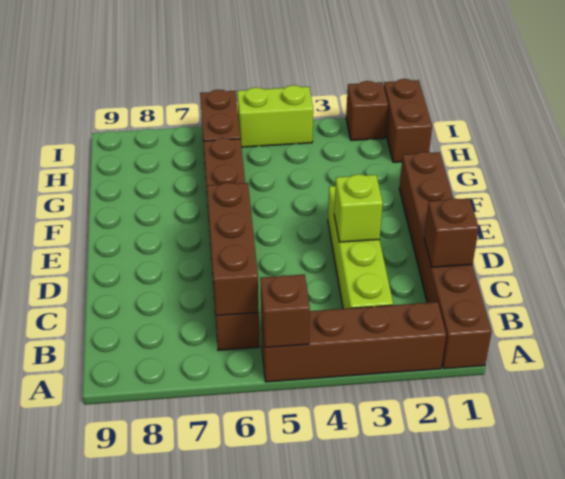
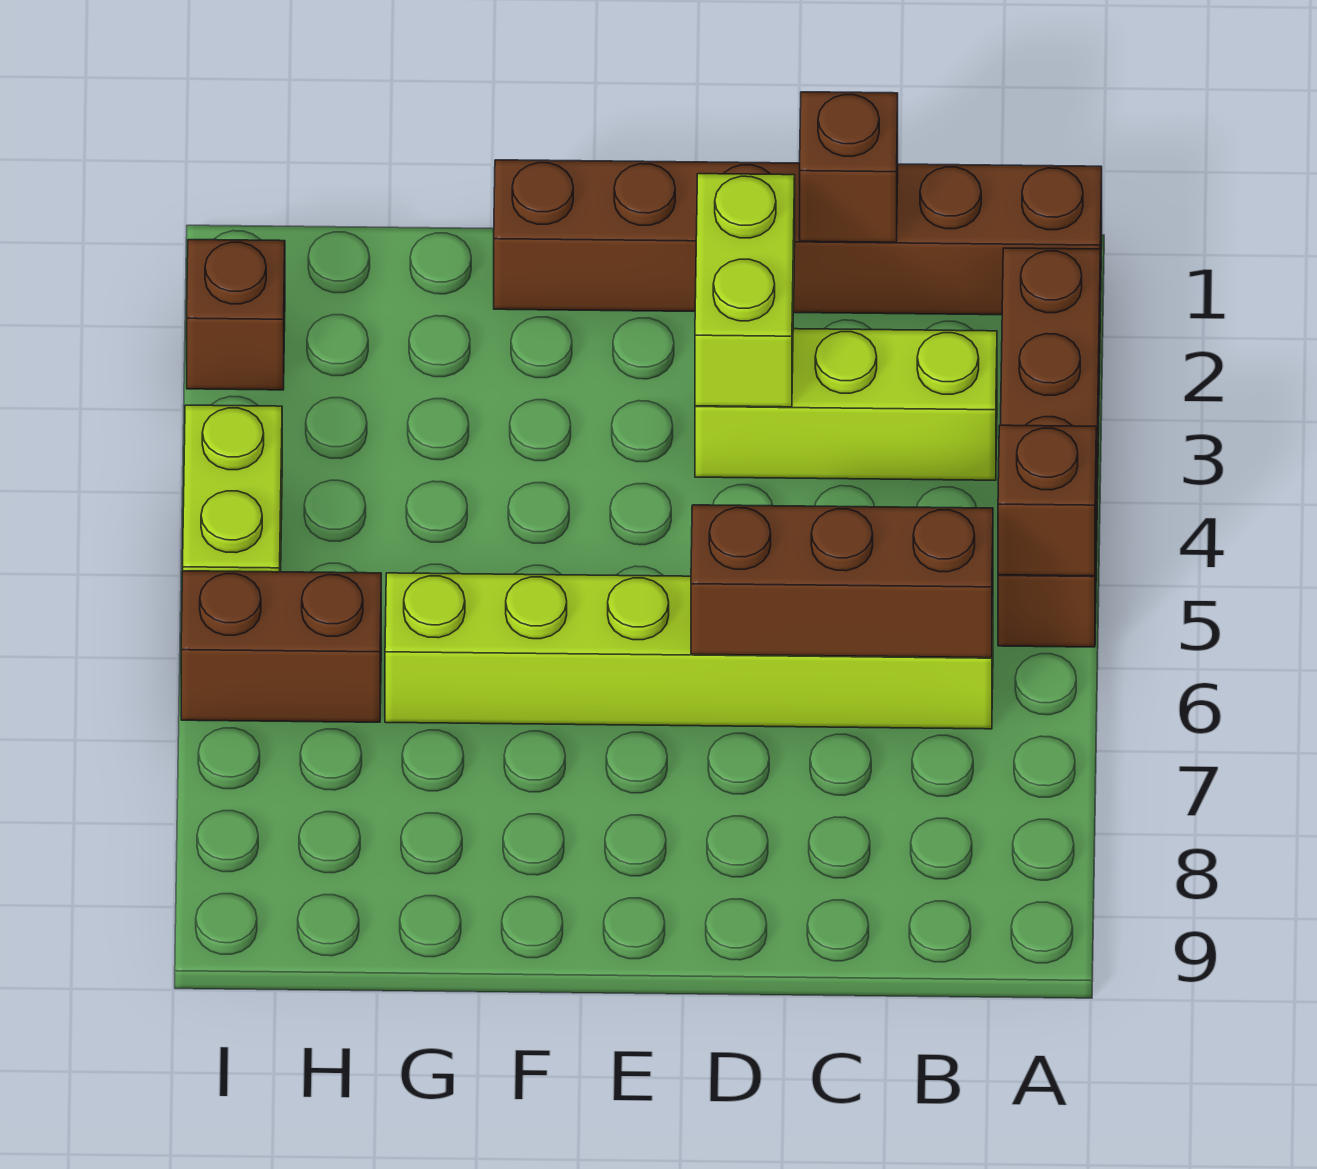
lime brick B3:E3 level 1 -> lime brick B3:D3 level 1
brown brick B6:G6 level 1 -> lime brick B6:G6 level 1
lime brick D3 level 2 -> lime brick D2:D3 level 2
brown brick H1:I1 level 1 -> none

